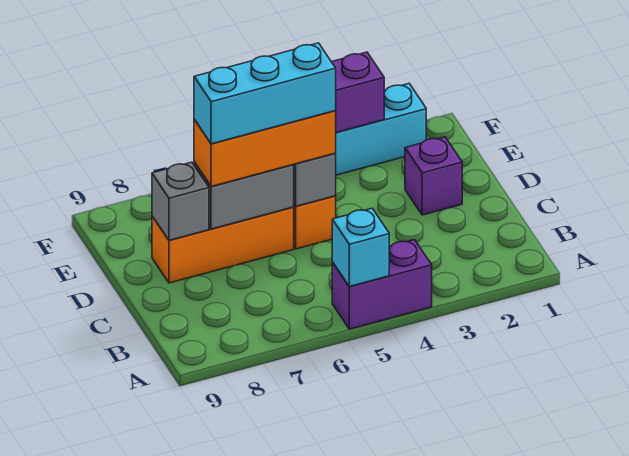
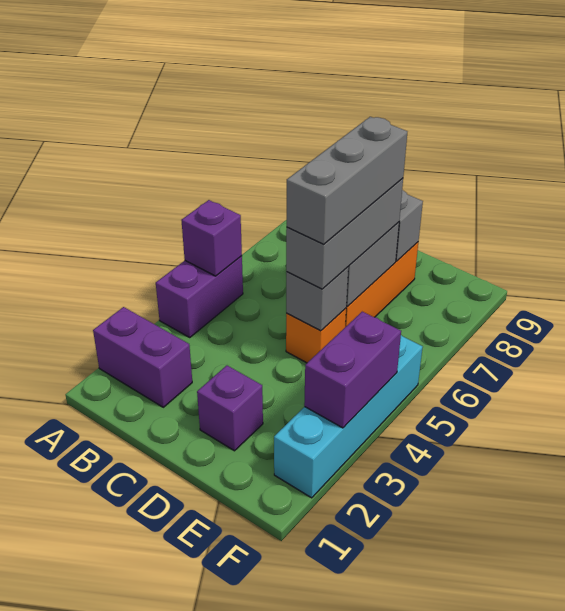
none -> purple brick A2:B2 level 1
cyan brick A5 level 2 -> purple brick A5 level 2
orange brick D5:D7 level 3 -> grey brick D5:D7 level 3
cyan brick D5:D7 level 4 -> grey brick D5:D7 level 4

